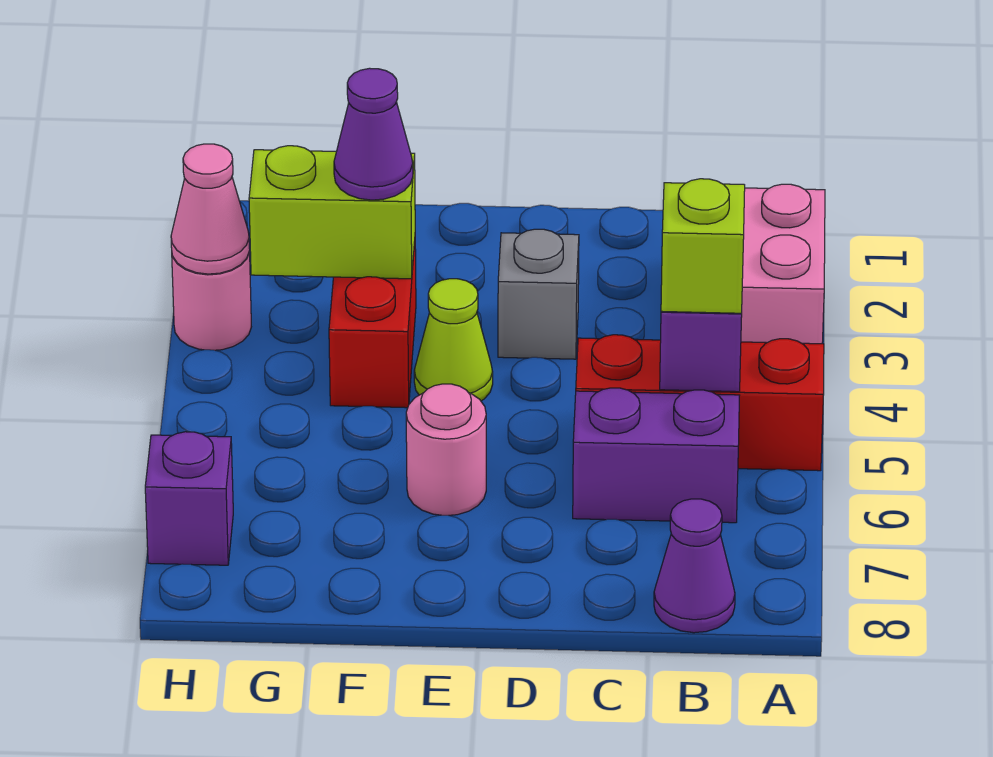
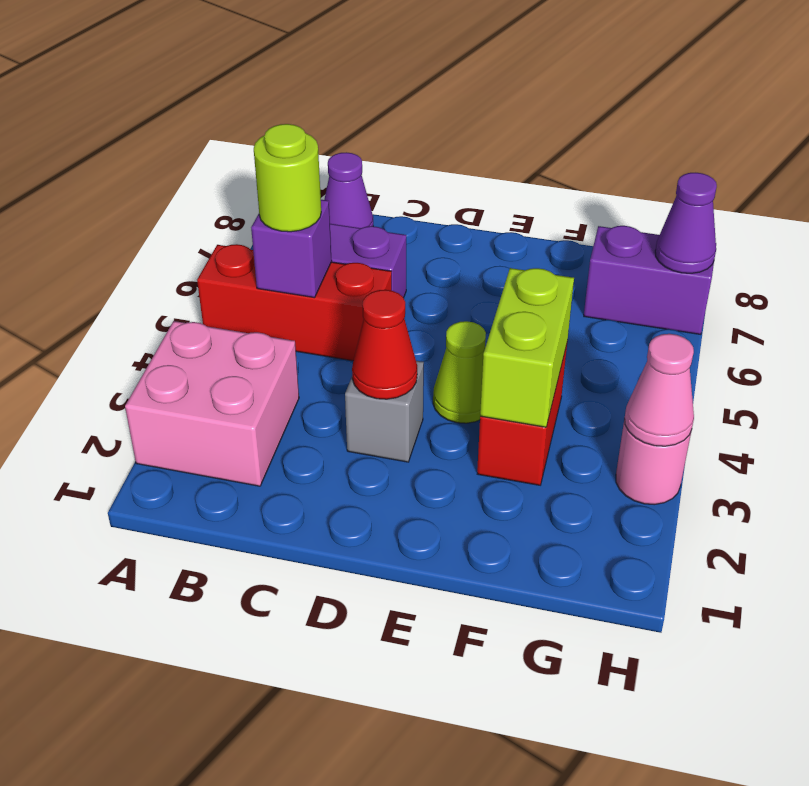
lime brick B5 level 3 -> lime round brick B5 level 3
none -> red cone D3 level 2
pink round brick E6 level 1 -> none
lime brick F3:G3 level 2 -> lime brick F3:F4 level 2
purple cone F3 level 3 -> purple cone H7 level 2
purple brick H7 level 1 -> purple brick G7:H7 level 1

